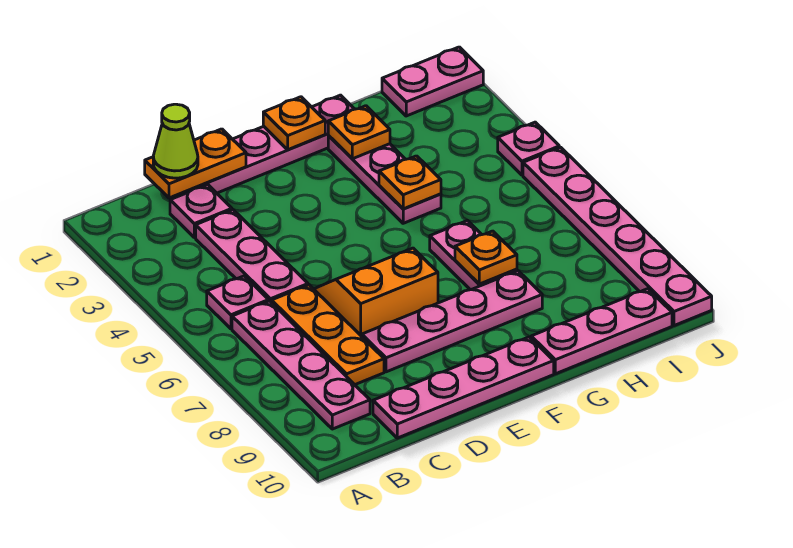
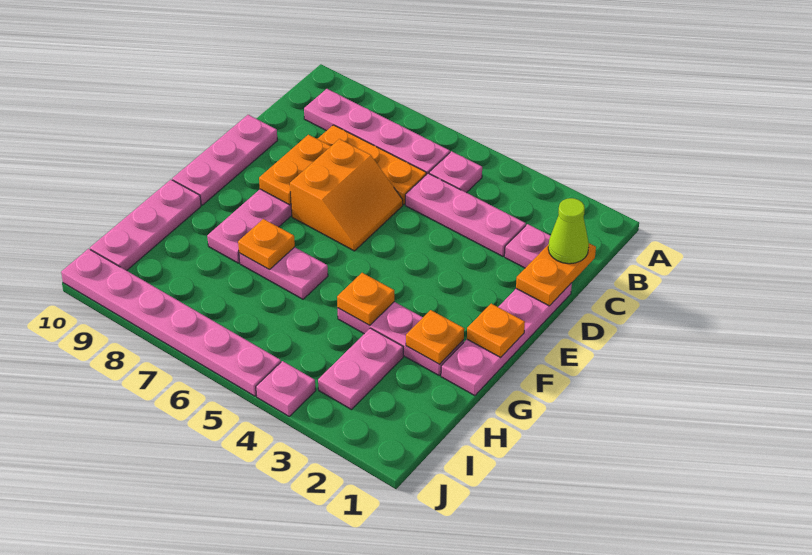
pink plate C10:F10 level 1 -> pink plate D10:F10 level 1
none -> orange plate D8:E8 level 2
pink plate I1:J1 level 1 -> pink plate H3:I3 level 1

